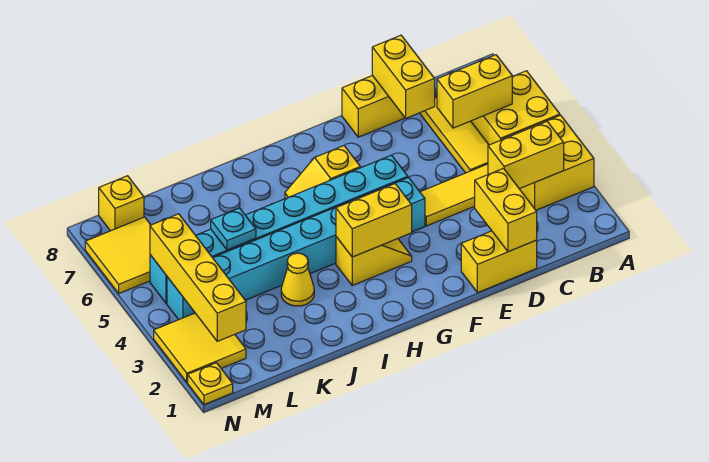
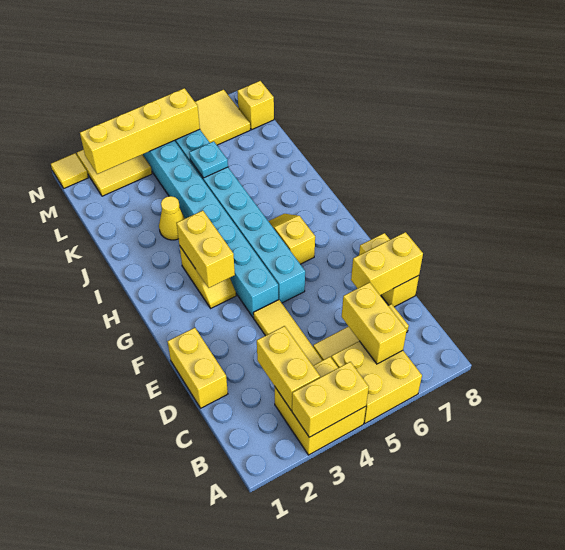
yellow brick D1:D2 level 2 -> yellow brick A3:A4 level 2
yellow plate N1 level 1 -> yellow tile N1 level 1

